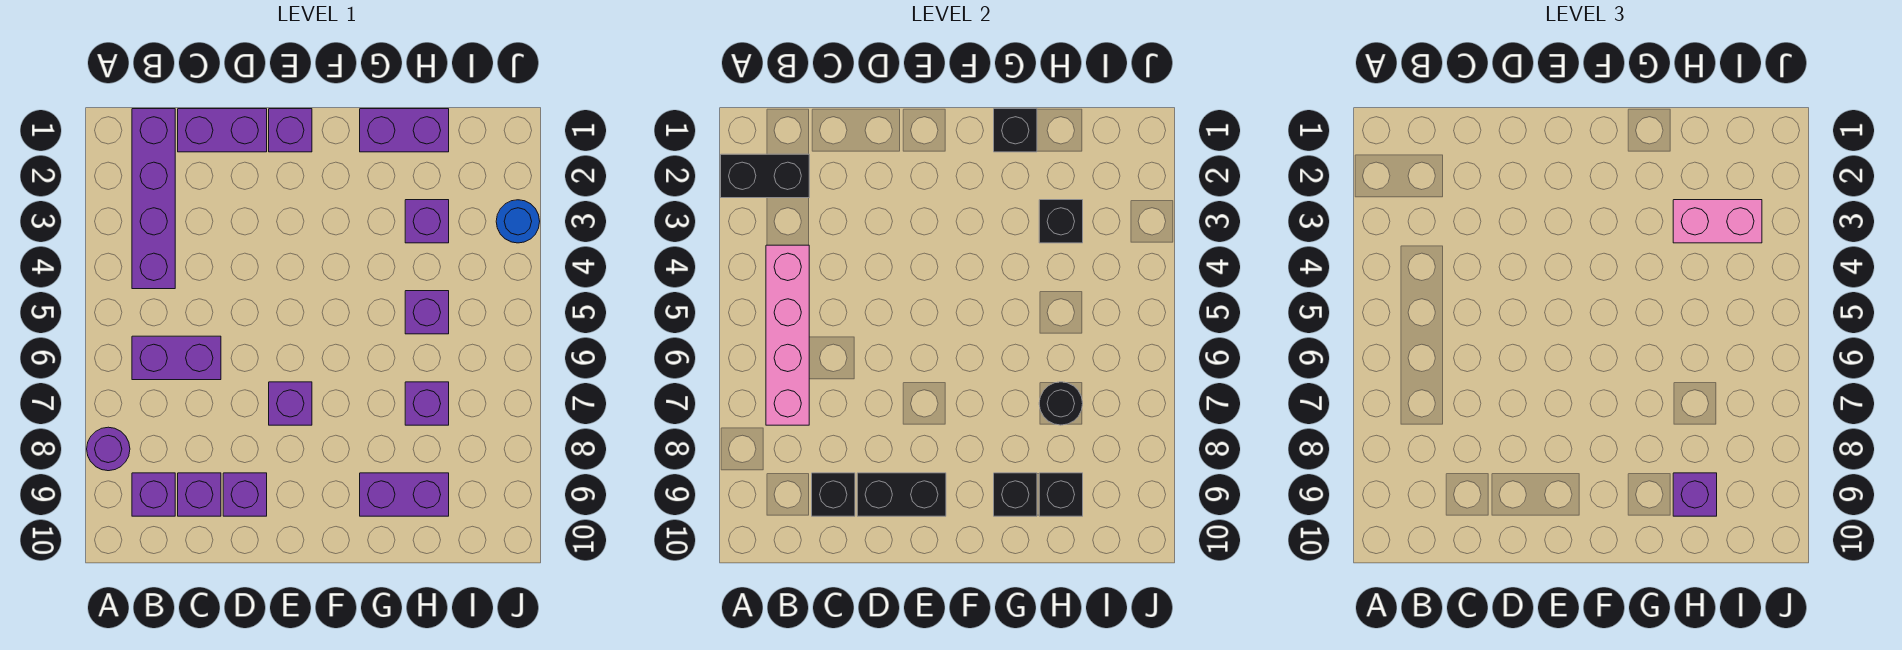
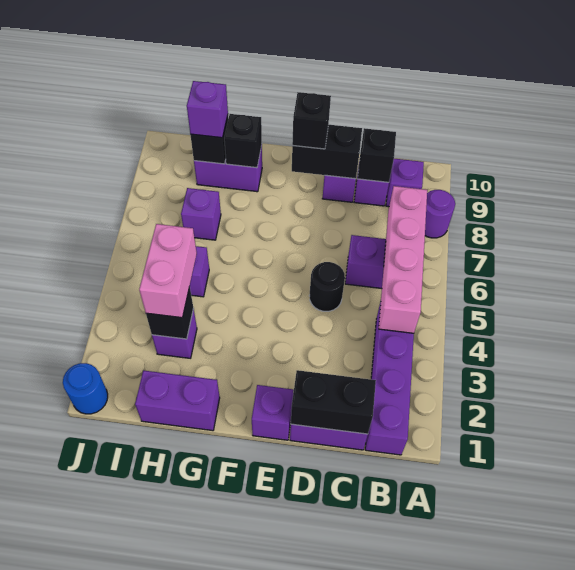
black brick A2:B2 level 2 -> black brick C1:D1 level 2
purple brick E7 level 1 -> none
black brick G1 level 2 -> black brick E9 level 3
pink brick H3:I3 level 3 -> pink brick H3:H4 level 3
black round brick H7 level 2 -> black round brick D5 level 1
blue round brick J3 level 1 -> blue round brick J1 level 1

